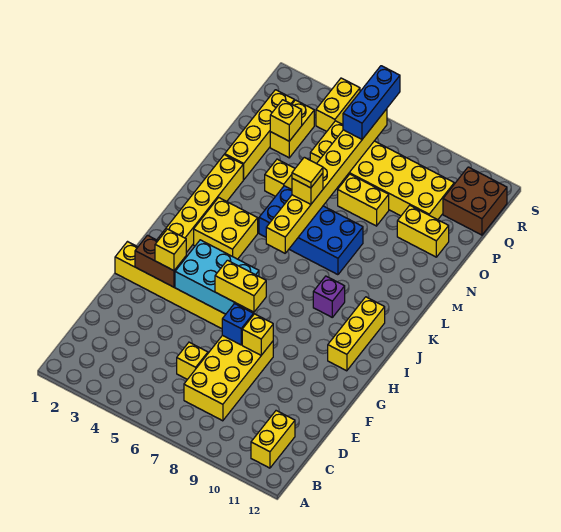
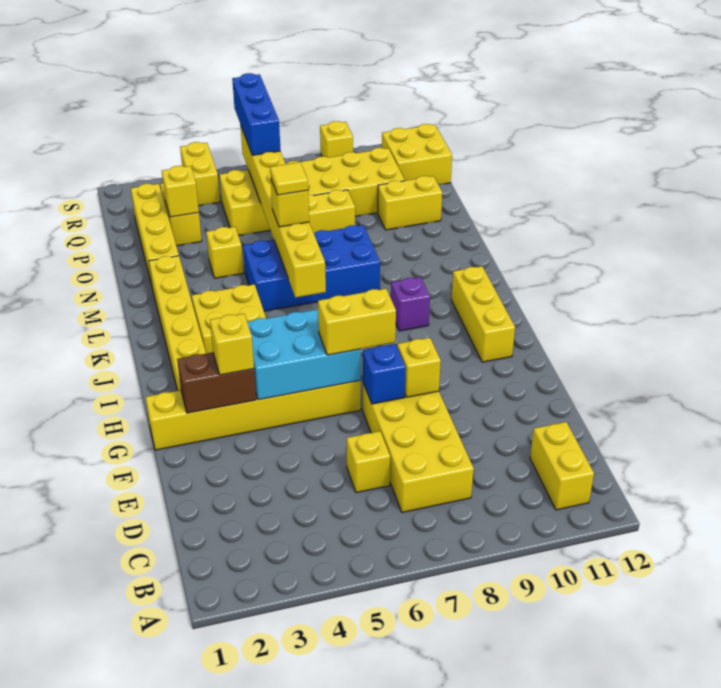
brown brick Q11:R12 level 1 -> yellow brick Q11:R12 level 1
none -> yellow brick S9 level 1

